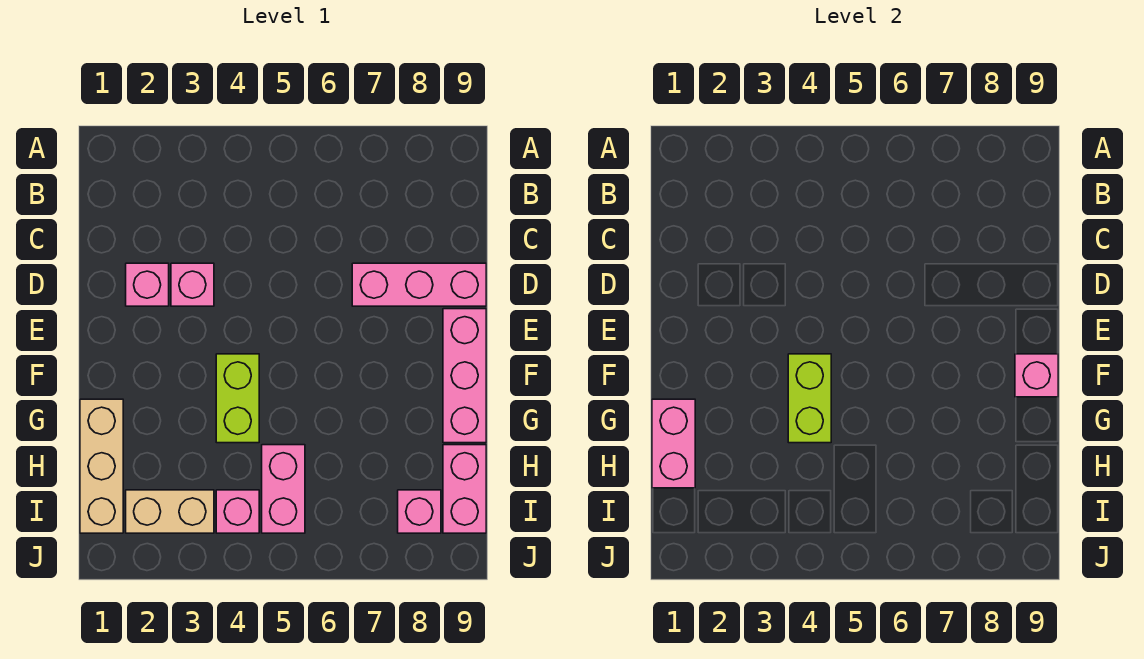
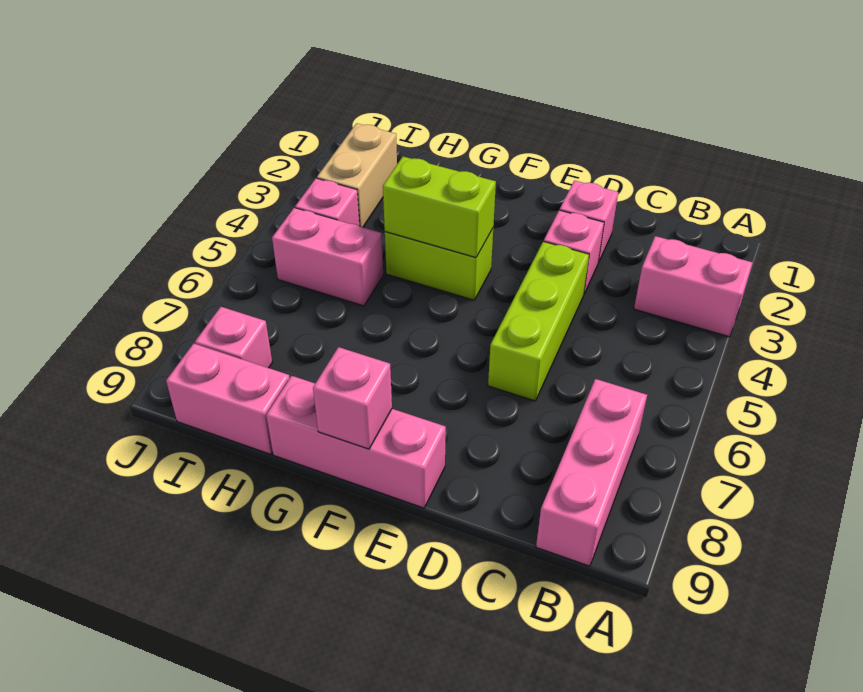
none -> lime brick D4:D6 level 1
pink brick D7:D9 level 1 -> pink brick B7:B9 level 1
tan brick G1:I1 level 1 -> none
pink brick G1:H1 level 2 -> pink brick A3:B3 level 1

